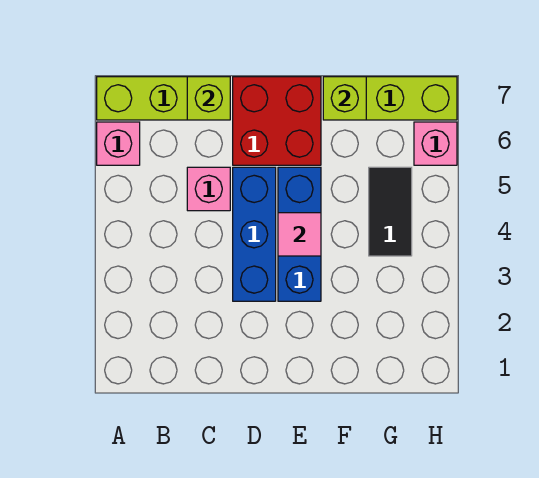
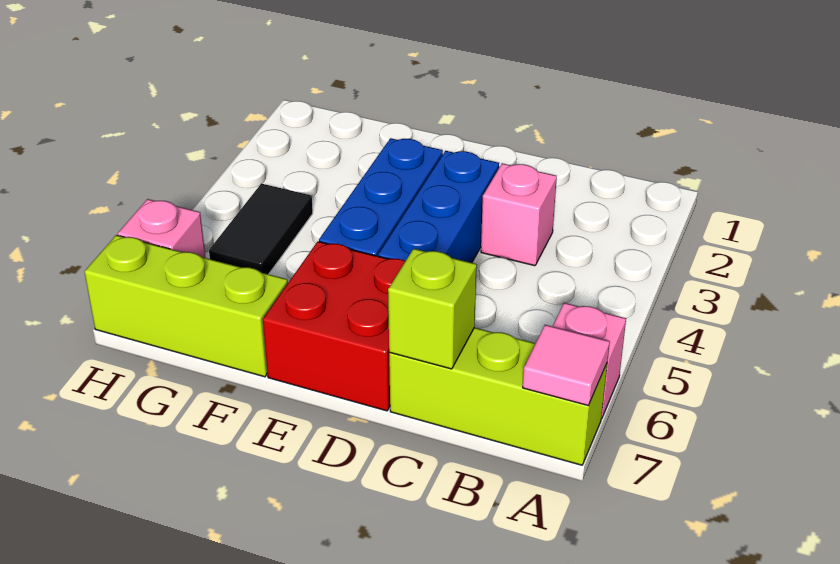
pink brick C5 level 1 -> pink brick C3 level 1
pink tile E4 level 2 -> pink tile A7 level 2
lime brick F7 level 2 -> none

